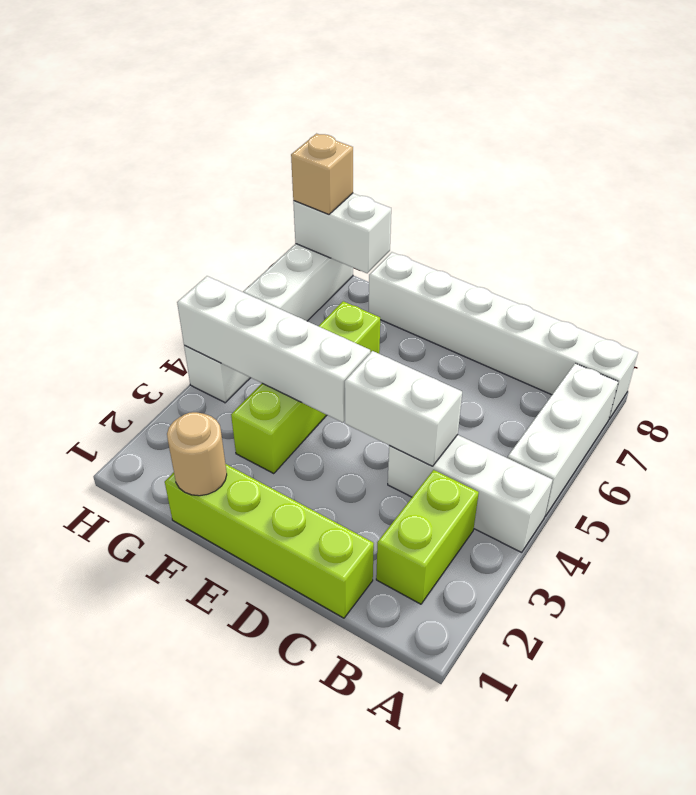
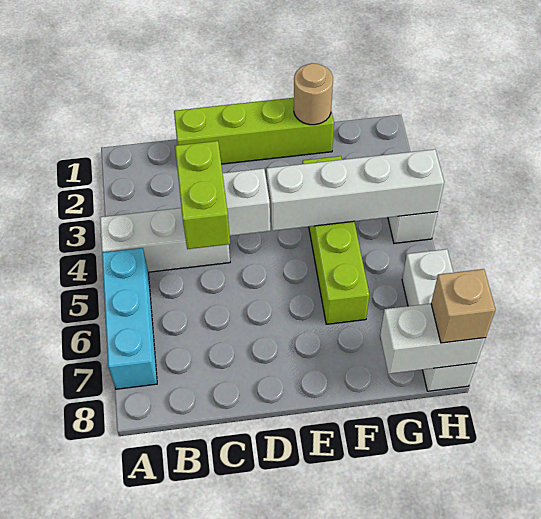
white brick A5:A7 level 1 -> cyan brick A5:A7 level 1
white brick A8:F8 level 1 -> none
lime brick B2:B3 level 1 -> lime brick C4:C5 level 3

